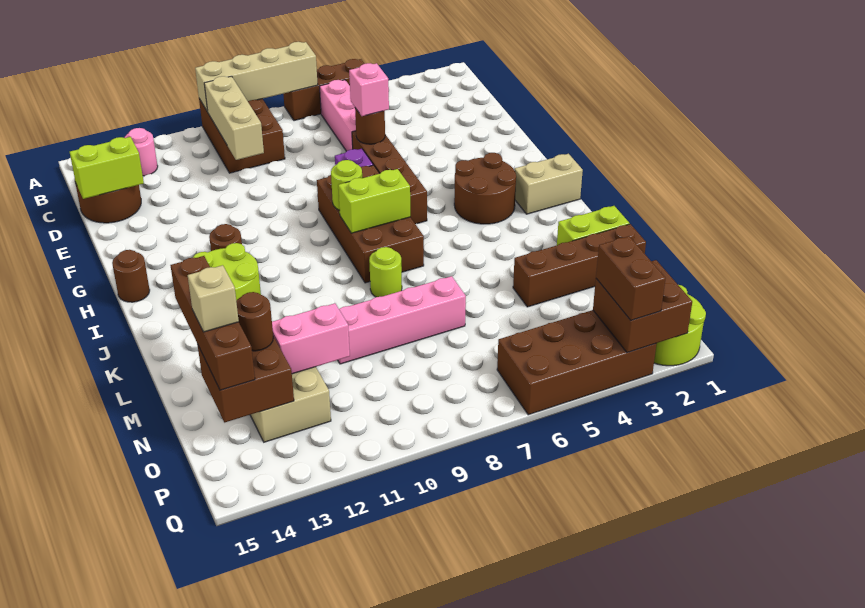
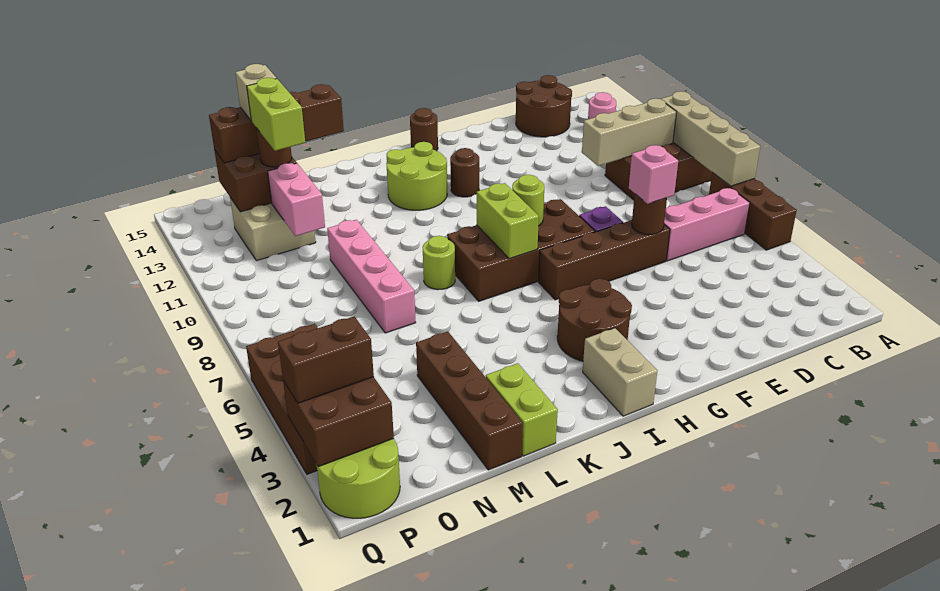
lime brick D14:D15 level 2 -> lime brick N12:N13 level 4

